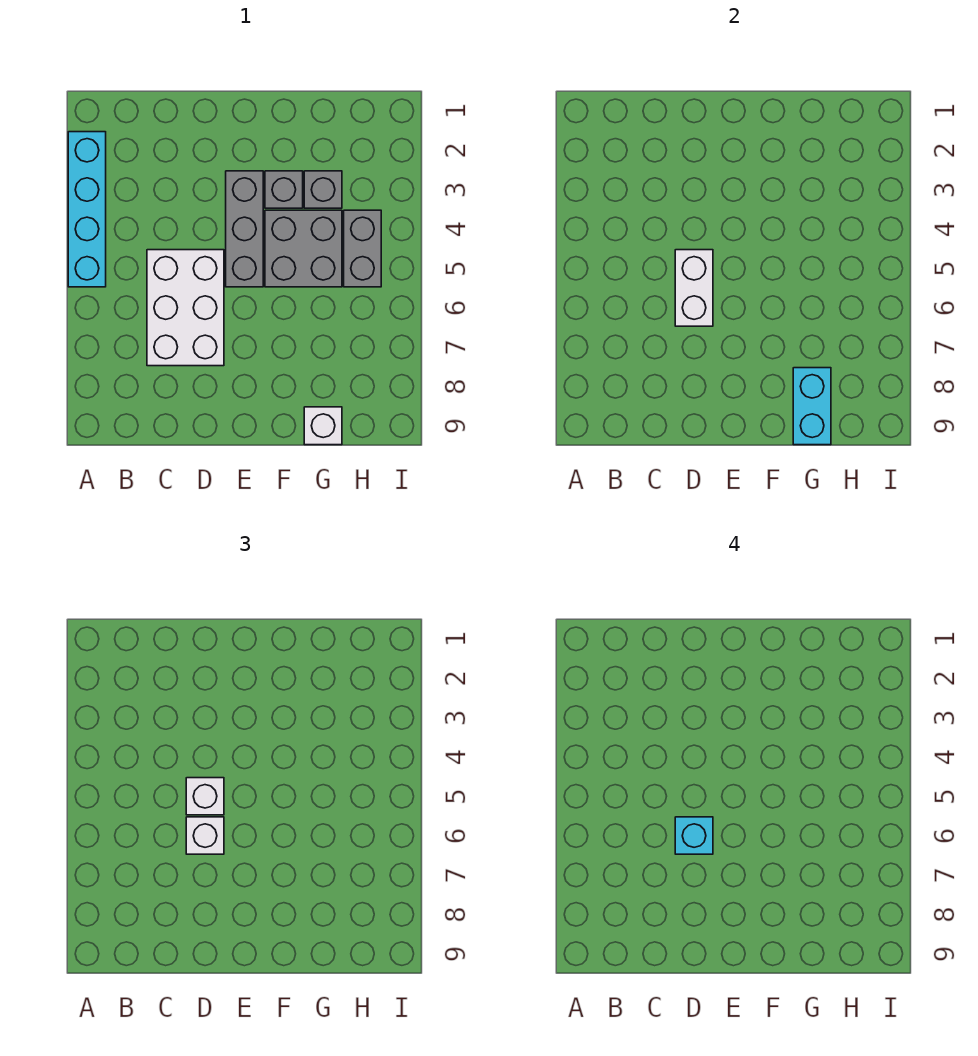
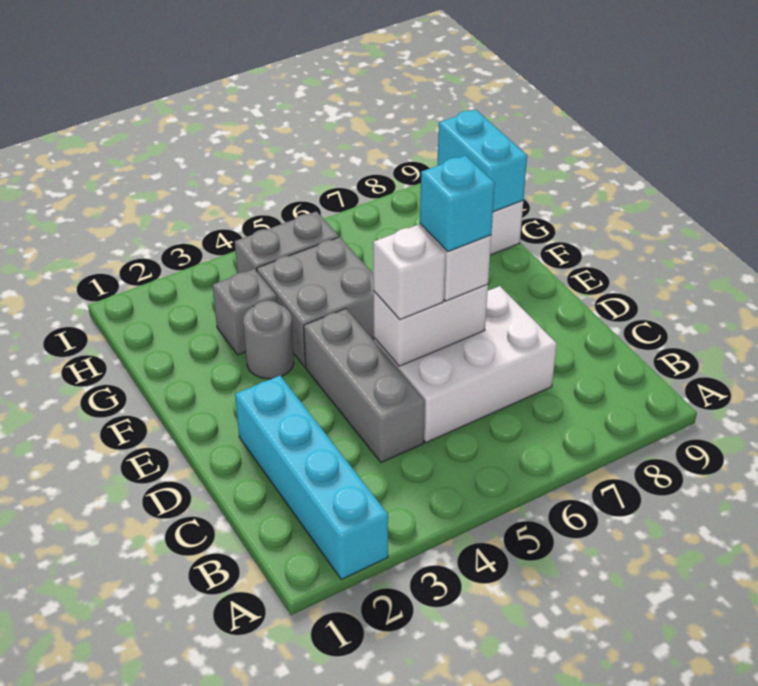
cyan brick A2:A5 level 1 -> cyan brick A2:D2 level 1
grey brick E3:E5 level 1 -> grey brick C4:E4 level 1
grey brick F3 level 1 -> grey round brick F3 level 1
cyan brick G8:G9 level 2 -> cyan brick G9:H9 level 2

